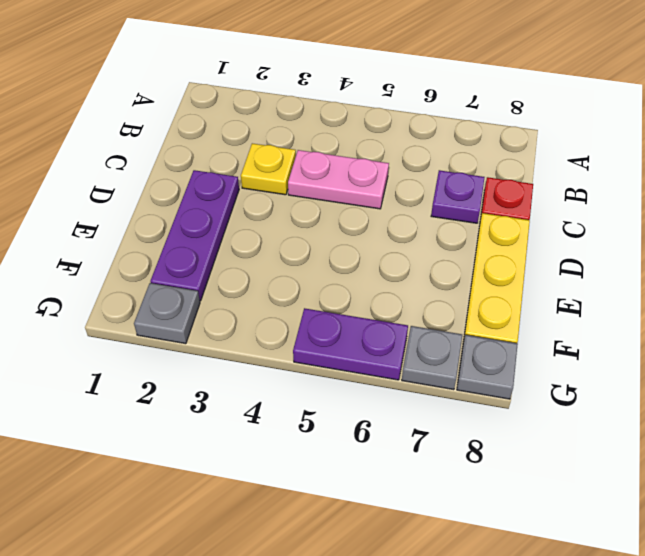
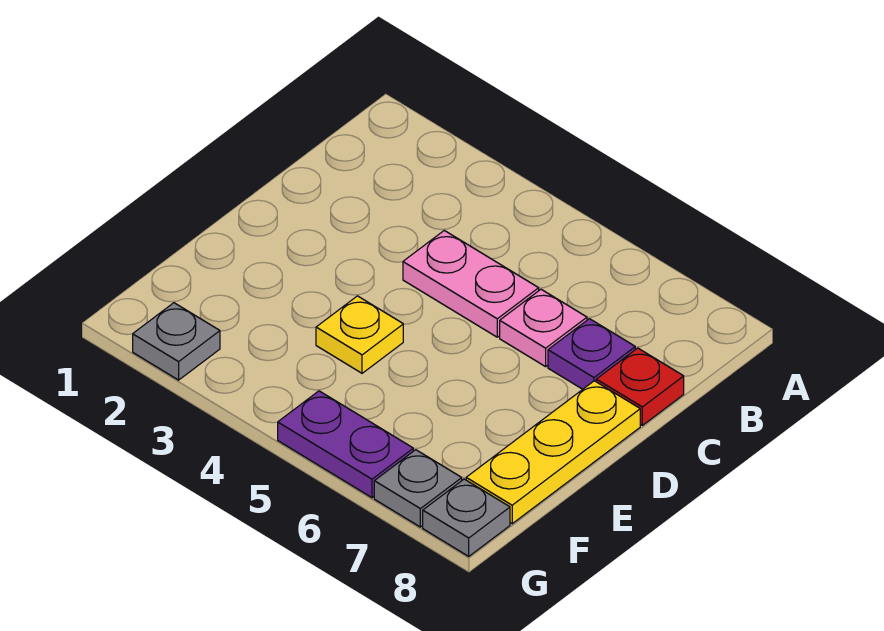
yellow plate C3 level 1 -> yellow plate E4 level 1
none -> pink plate C6 level 1
purple plate D2:F2 level 1 -> none

